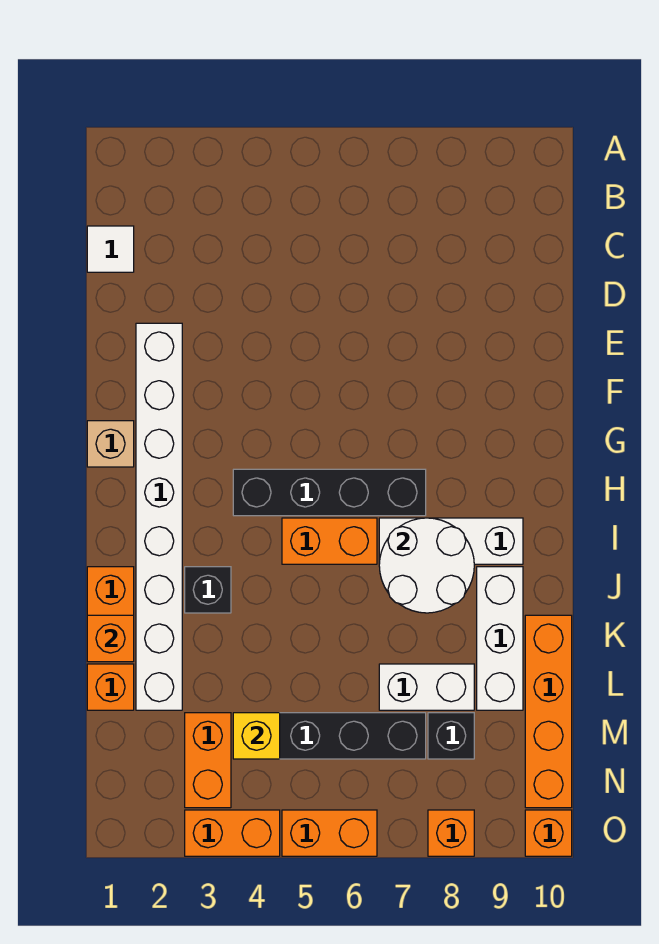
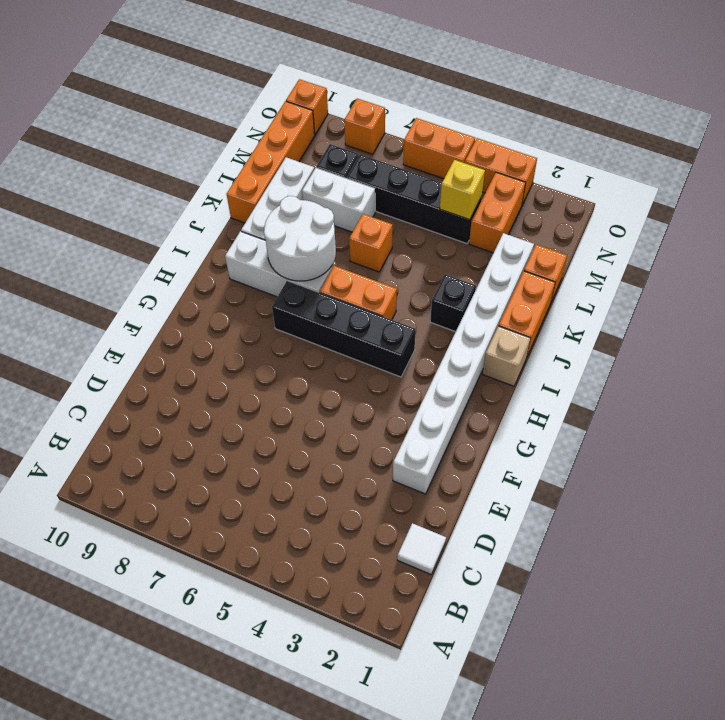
tan brick G1 level 1 -> tan brick I1 level 1
orange brick K1 level 2 -> orange brick K6 level 1

